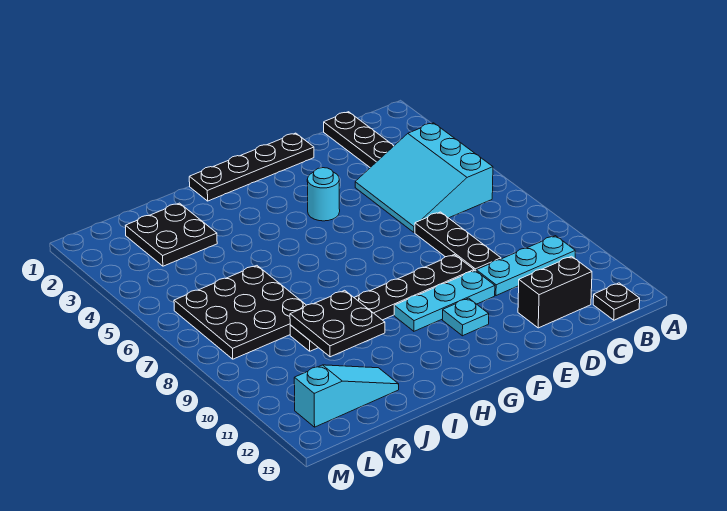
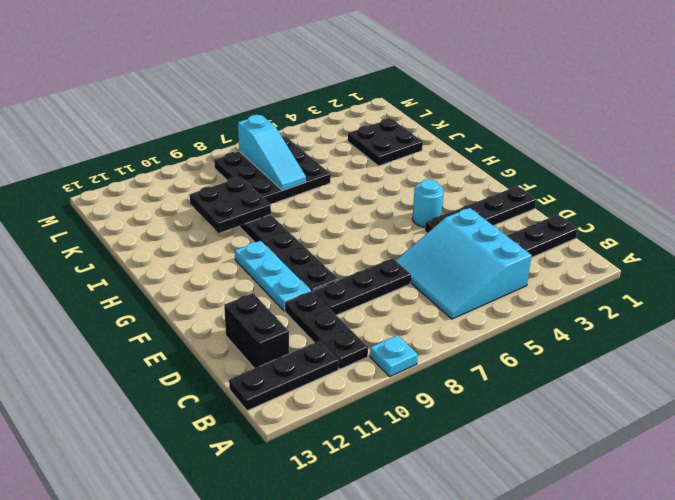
cyan slope B4:D6 level 1 top B -> cyan slope B4:D6 level 1 top 4
cyan plate B10:D10 level 1 -> black plate B10:D10 level 1
black plate B13 level 1 -> black plate B11:B13 level 1
black plate E1:H1 level 1 -> black plate E1:E4 level 1
cyan plate F11 level 1 -> cyan plate A9 level 1
cyan slope J12:L12 level 1 top L -> cyan slope J7:L7 level 2 top L

